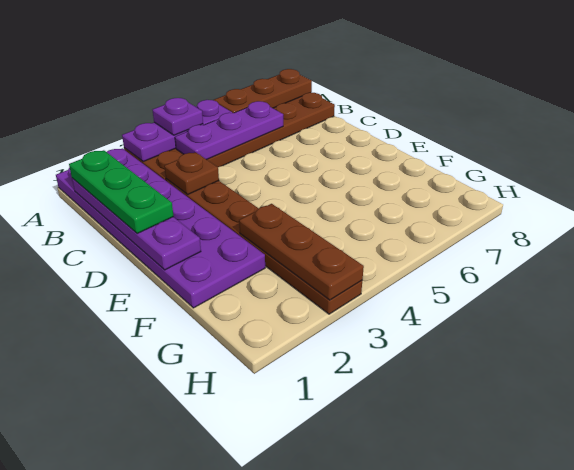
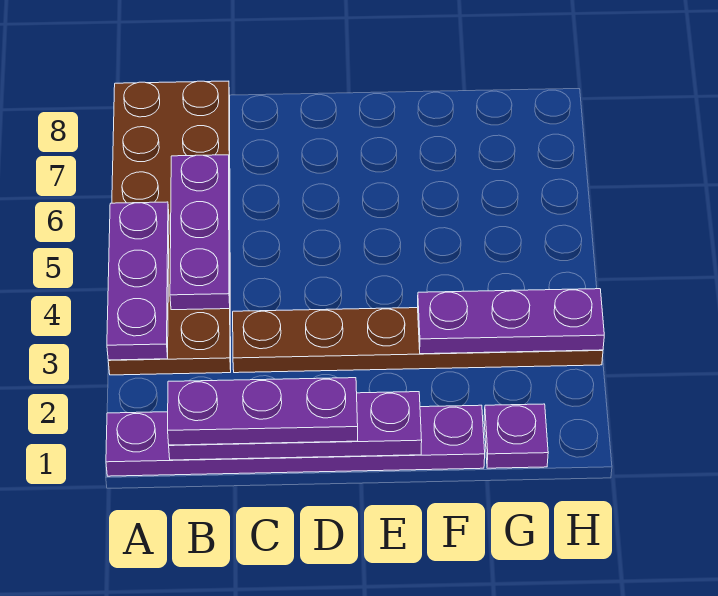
purple plate A1:F2 level 1 -> purple plate A1:F1 level 1
purple plate A4 level 3 -> purple plate G1 level 1
brown plate A6:A8 level 2 -> none
green plate B1:D1 level 3 -> purple plate B1:D1 level 3
brown plate C3 level 2 -> none
brown plate F3:H3 level 2 -> purple plate F3:H3 level 2

